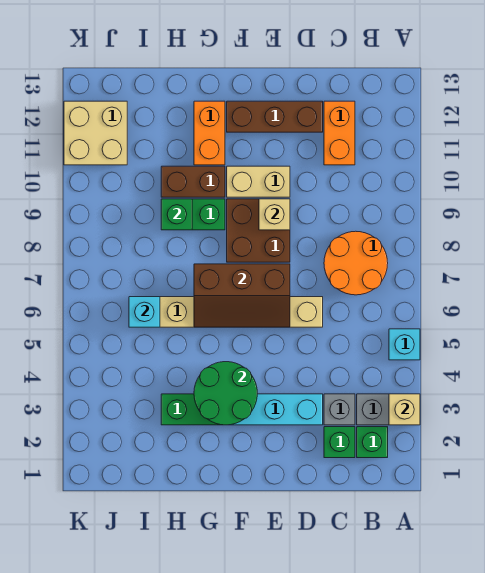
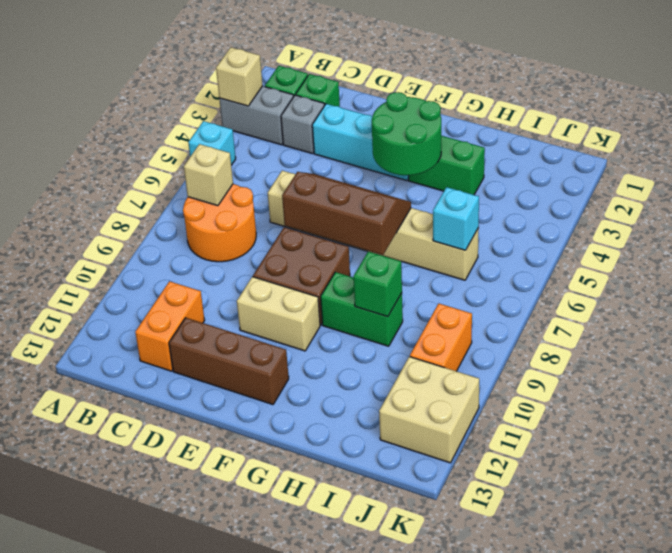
tan brick E9 level 2 -> tan brick B7 level 2
brown brick G10:H10 level 1 -> none
orange brick G11:G12 level 1 -> orange brick J9:J10 level 1

